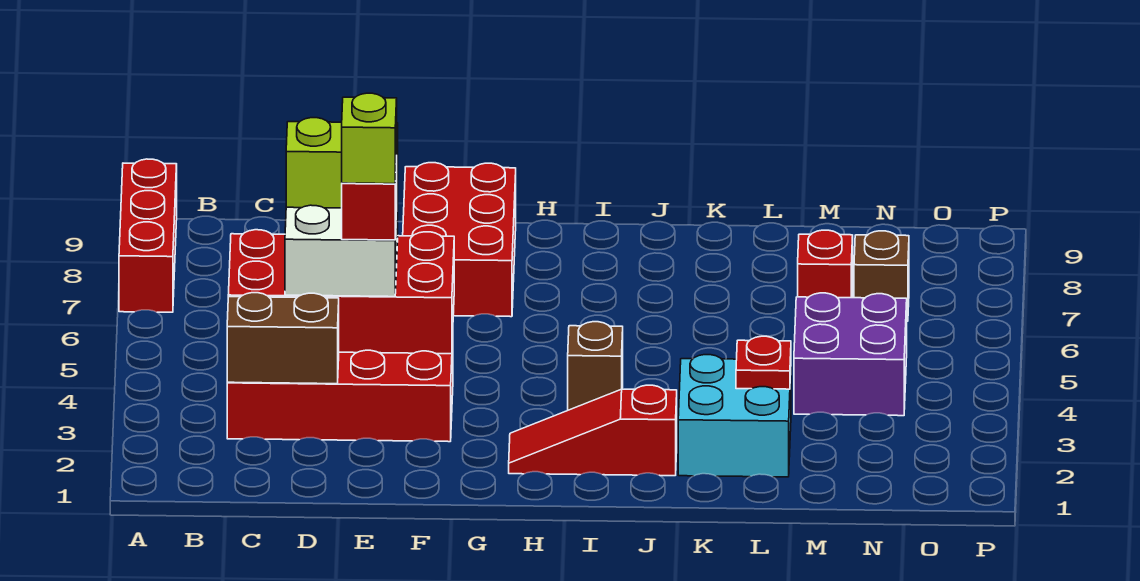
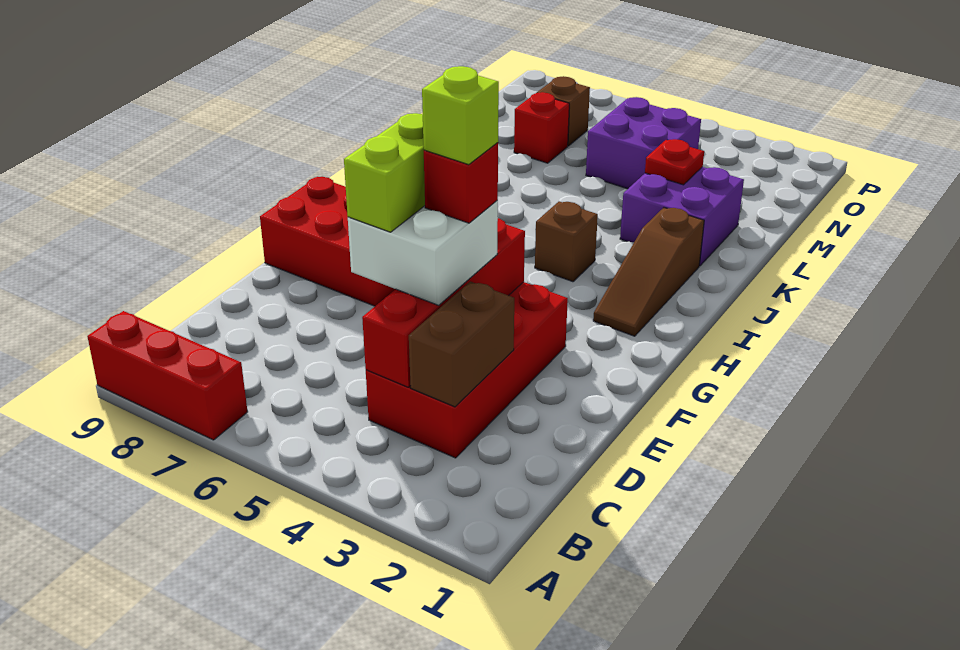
red brick C4:F5 level 2 -> red brick C4:F4 level 2
red slope H2:J2 level 1 top J -> brown slope H2:J2 level 1 top J
cyan brick K2:L3 level 1 -> purple brick K2:L3 level 1

